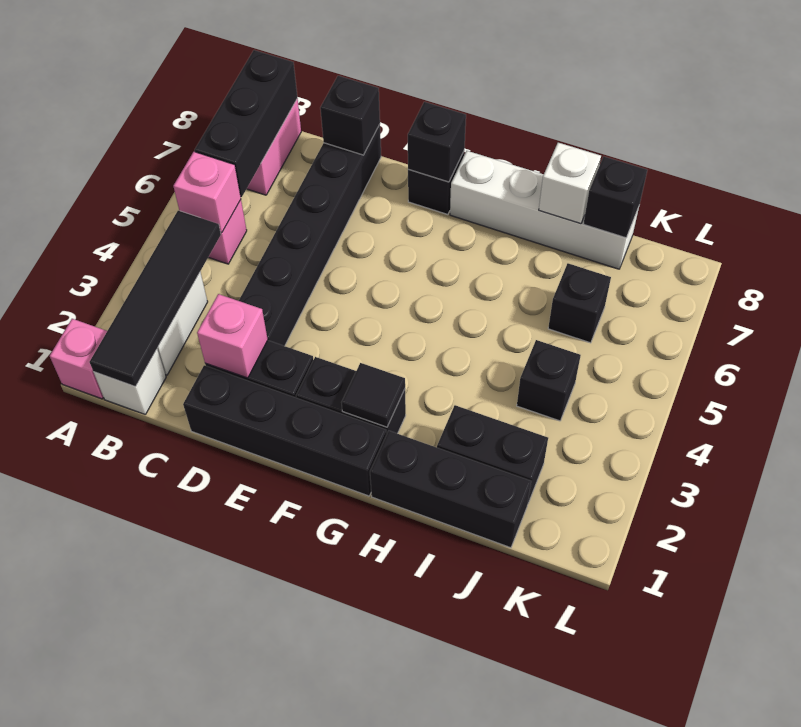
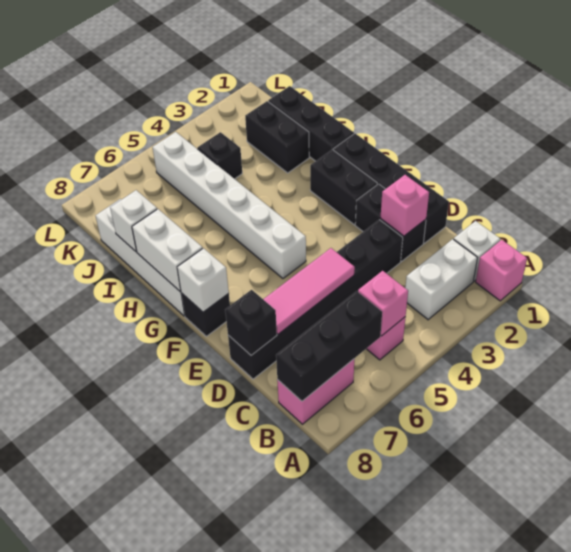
black tile B1:B4 level 2 -> none
none -> pink tile D5:D7 level 2
none -> white brick F5:K5 level 1
black brick F8 level 2 -> white brick F8 level 2
black tile G2 level 2 -> none
none -> white brick G8:H8 level 2
black brick J6 level 1 -> none
black brick J8 level 2 -> none

